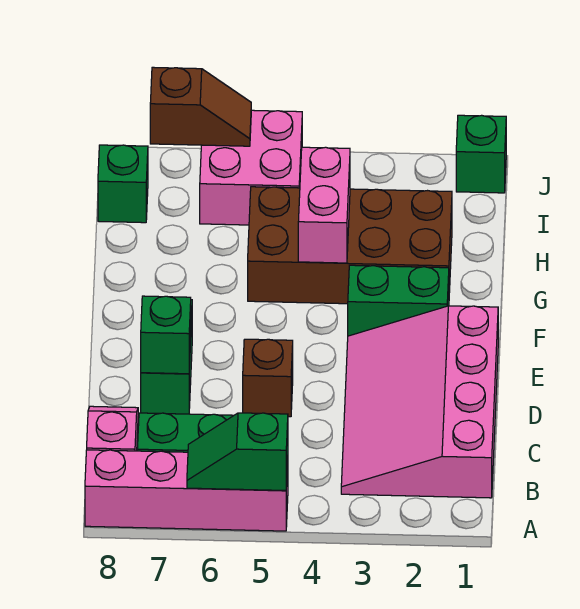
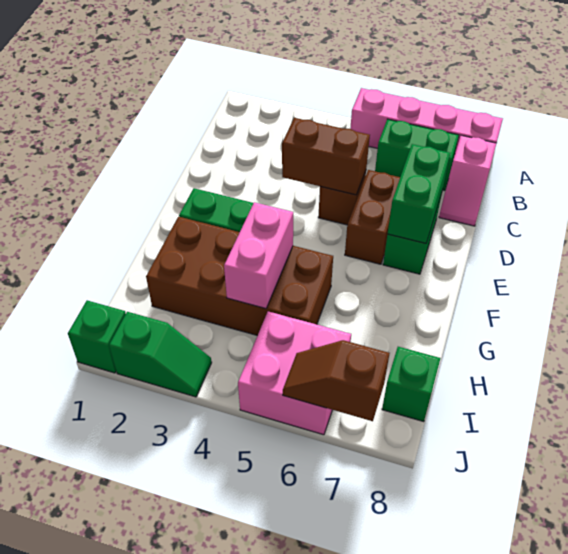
green slope A5:A6 level 2 top 5 -> green slope J2:J3 level 1 top 2
pink slope B1:E3 level 1 top 1 -> none
none -> brown brick D4:D5 level 2
none -> brown brick D6:E6 level 1
green brick D7 level 2 -> green brick D7:E7 level 2

